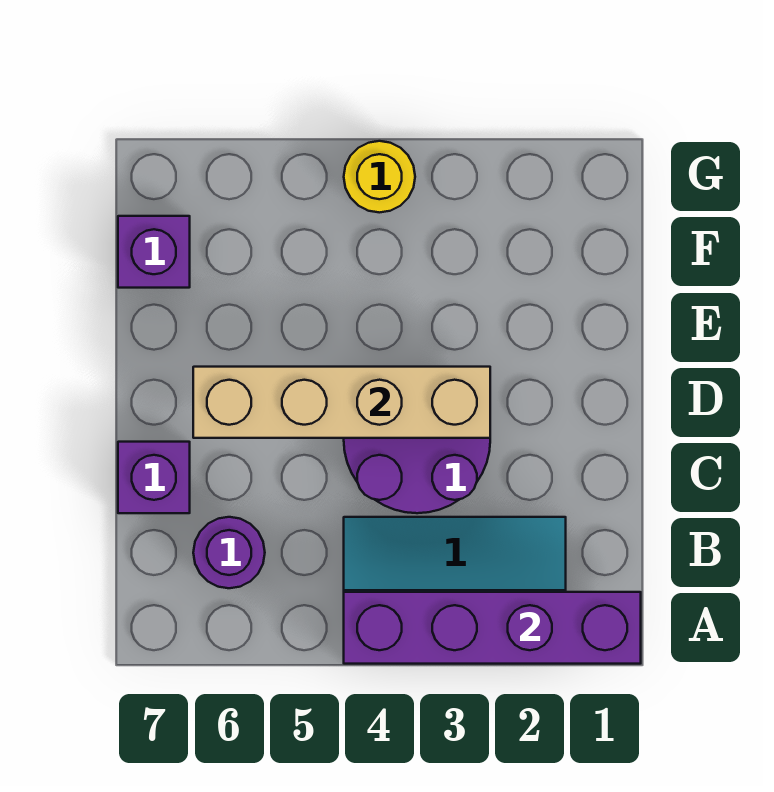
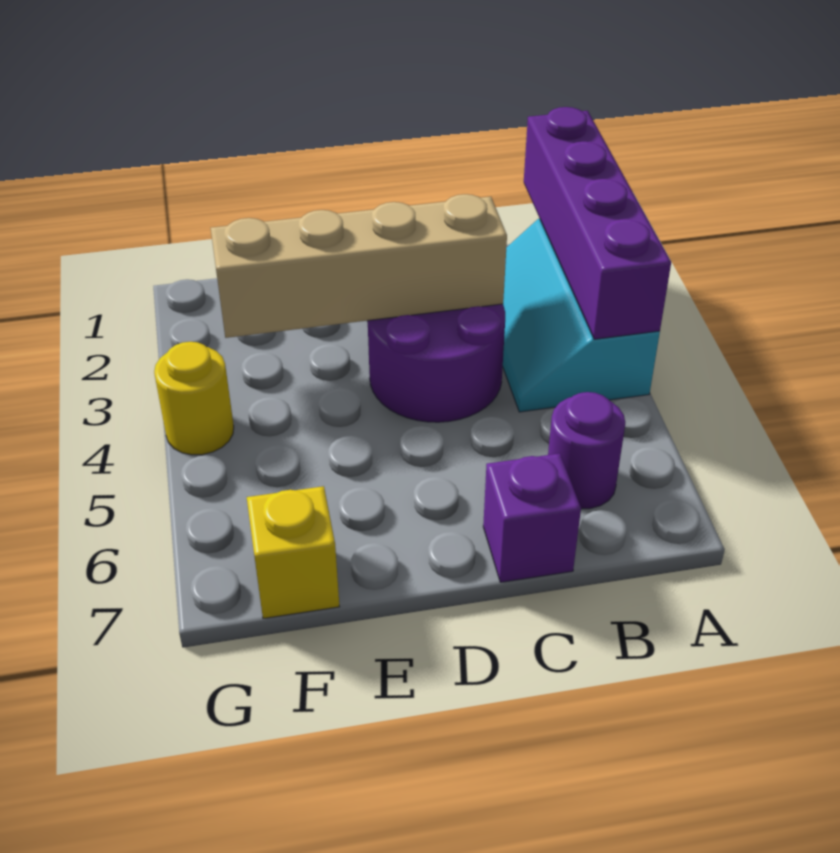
tan brick D3:D6 level 2 -> tan brick C3:F3 level 2
purple brick F7 level 1 -> yellow brick F7 level 1

